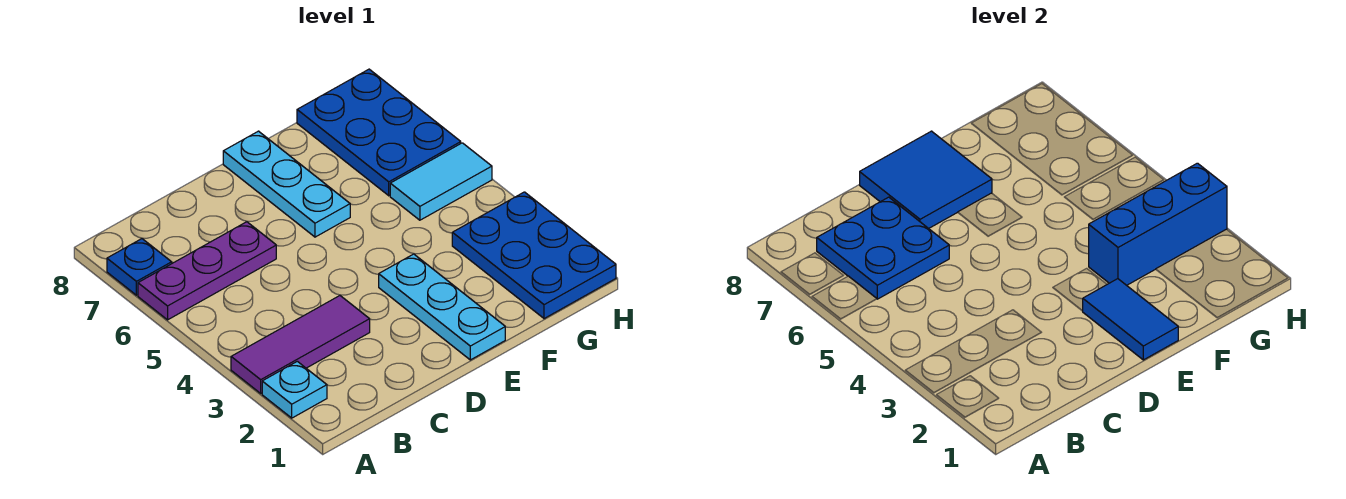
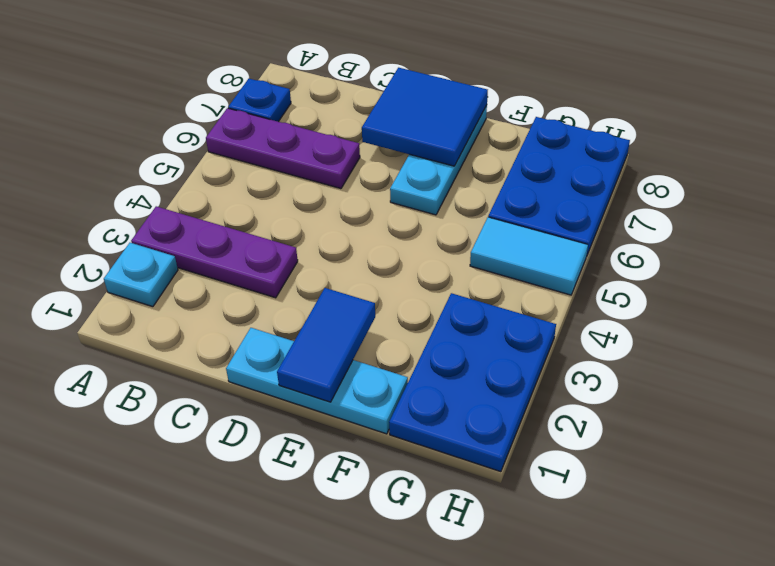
purple tile A3:C3 level 1 -> purple plate A3:C3 level 1
blue plate B6:C7 level 2 -> none
cyan plate E1:E3 level 1 -> cyan plate D1:F1 level 1
blue brick F3:H3 level 2 -> none

